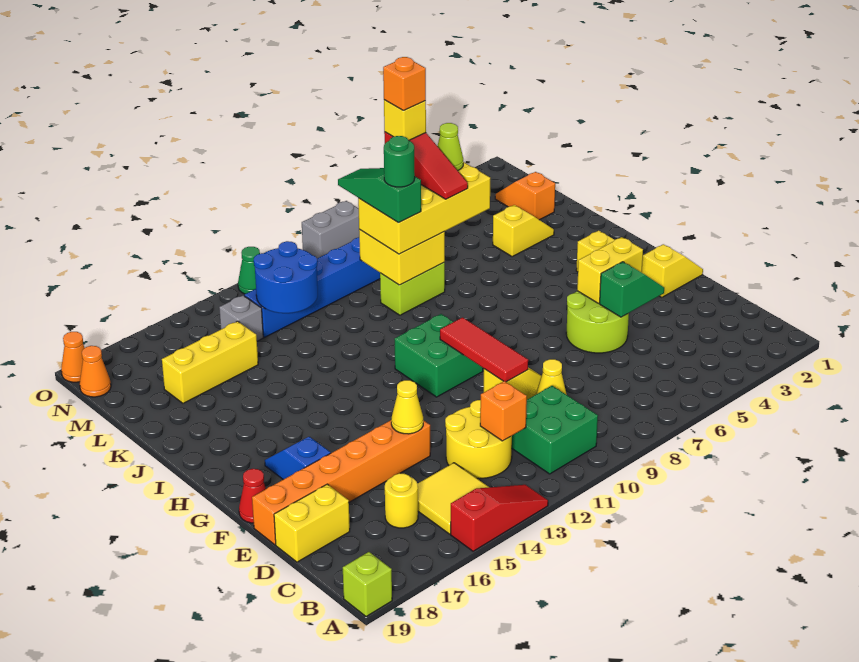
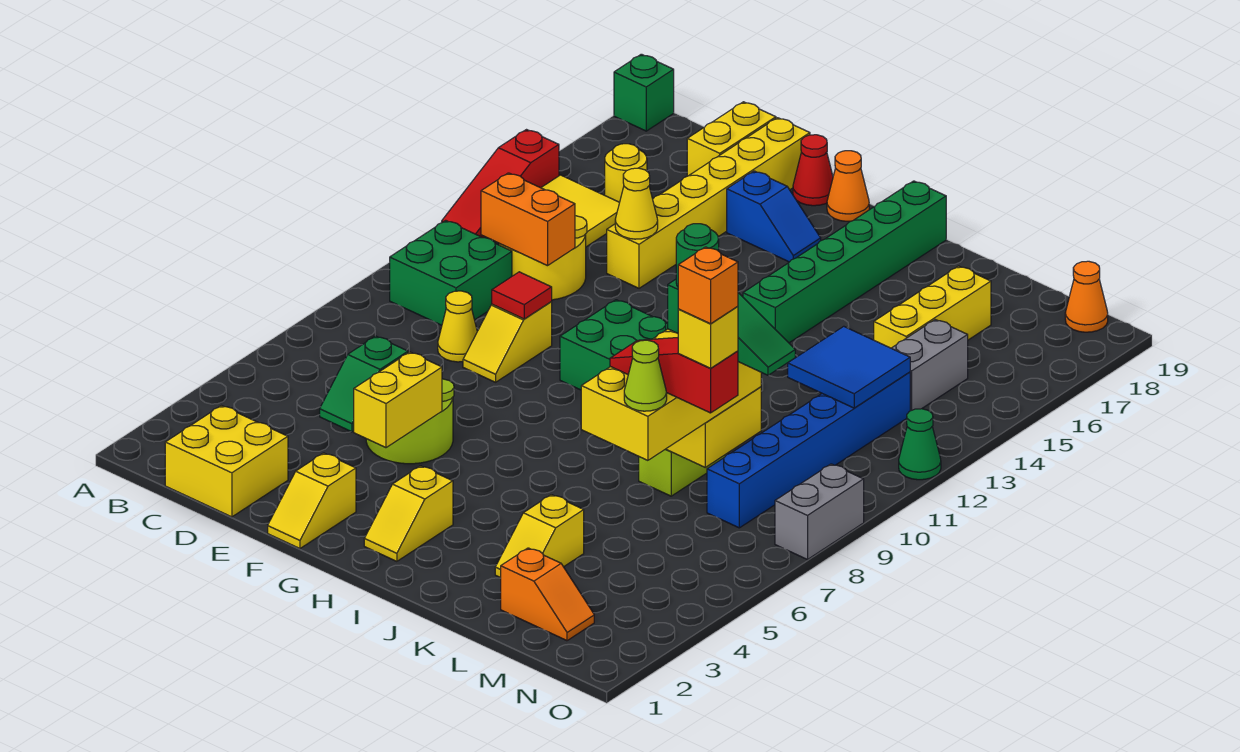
lime brick A19 level 1 -> green brick A19 level 1
none -> yellow brick C1:D2 level 1
orange brick C12 level 2 -> orange brick C12:D12 level 2
red tile E10:G10 level 2 -> red tile E10 level 2
orange brick E14:E19 level 1 -> yellow brick E14:E19 level 1
none -> green brick I14:I19 level 1
blue round brick L12:M13 level 2 -> blue tile L12:M13 level 2
grey brick M14 level 1 -> grey brick M14:M15 level 1
orange cone O19 level 1 -> orange cone G19 level 1

